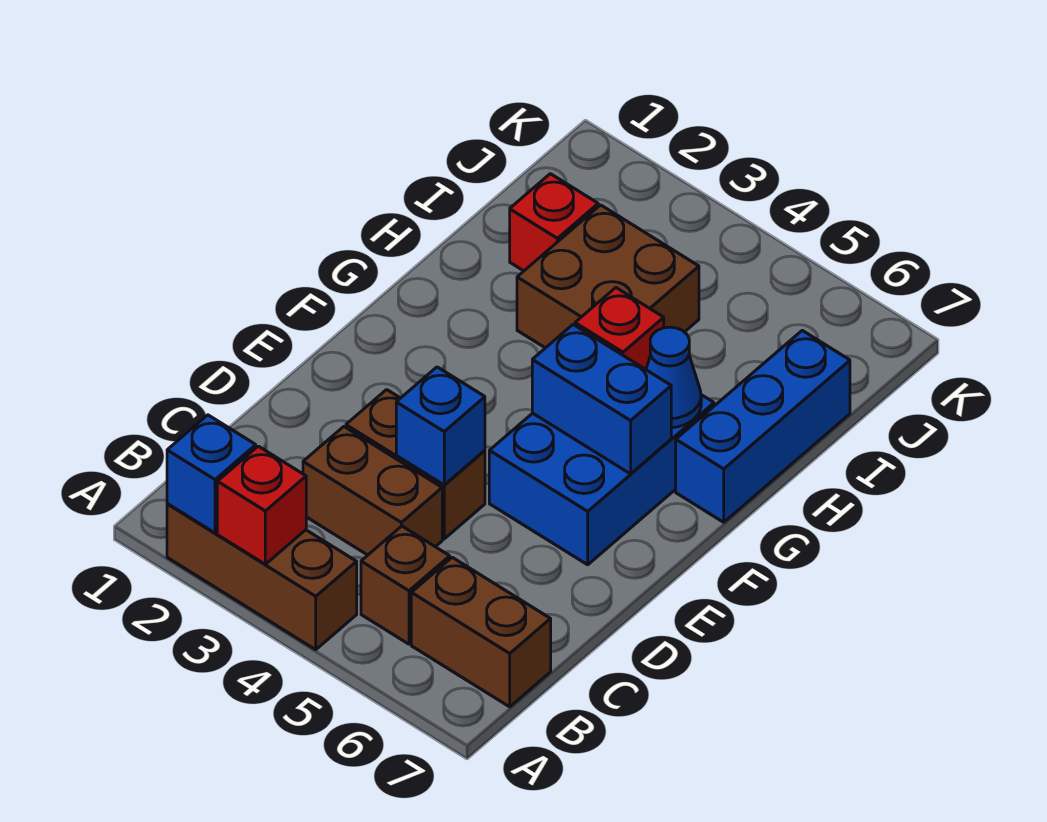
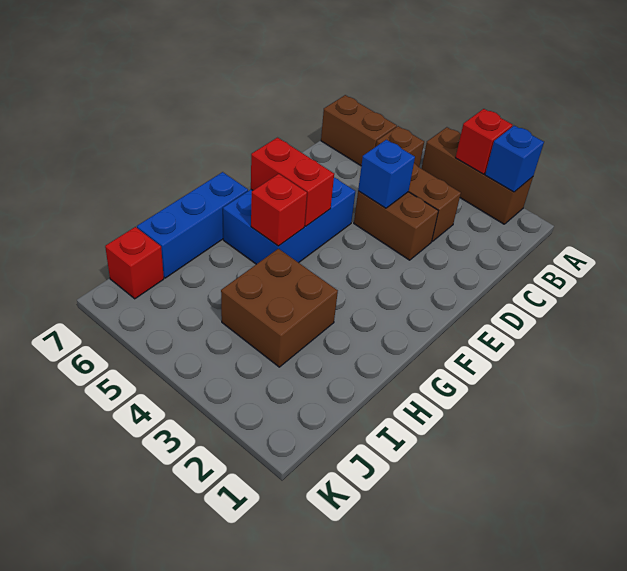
blue brick F5:F6 level 2 -> red brick F5:F6 level 2
blue cone G6 level 2 -> none
red brick I2 level 1 -> red brick J7 level 1

